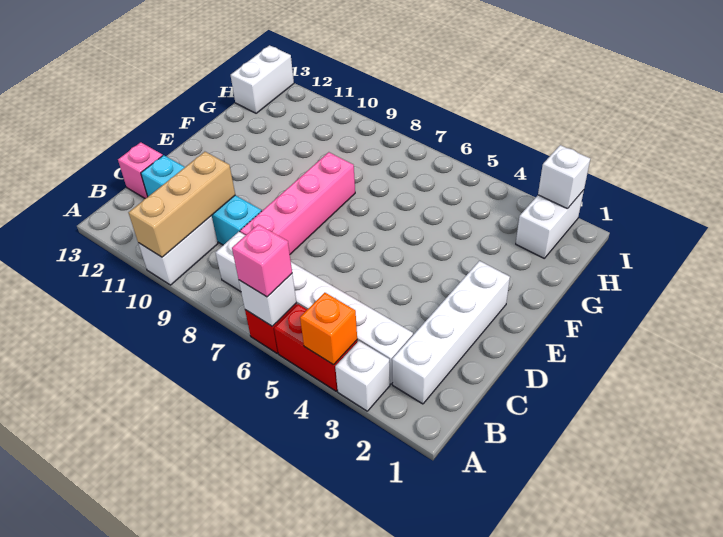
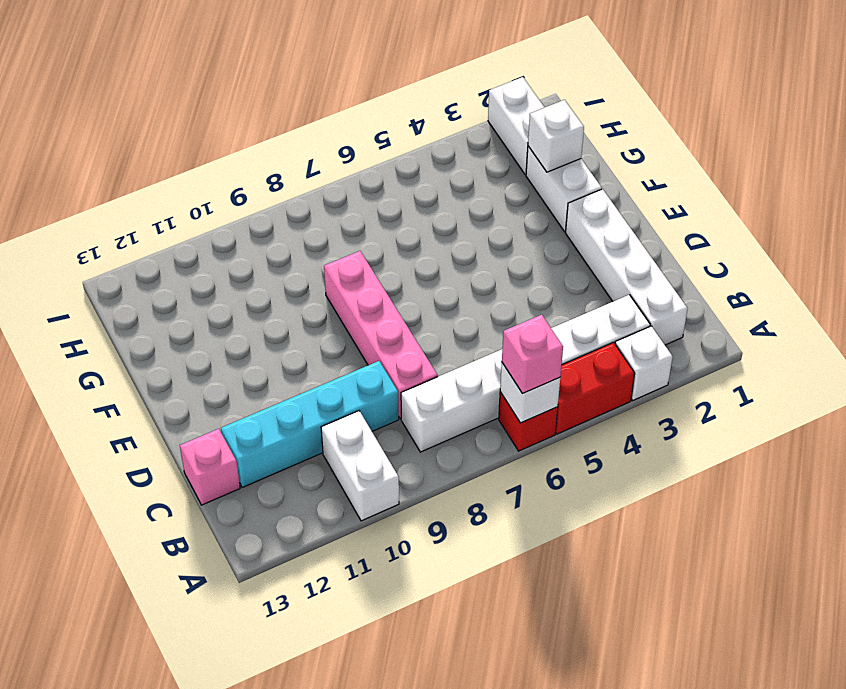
orange brick A4 level 2 -> none
tan brick A10:C10 level 2 -> none
white brick H13:I13 level 1 -> white brick F2:G2 level 1
white brick I2 level 2 -> white brick G2 level 2

